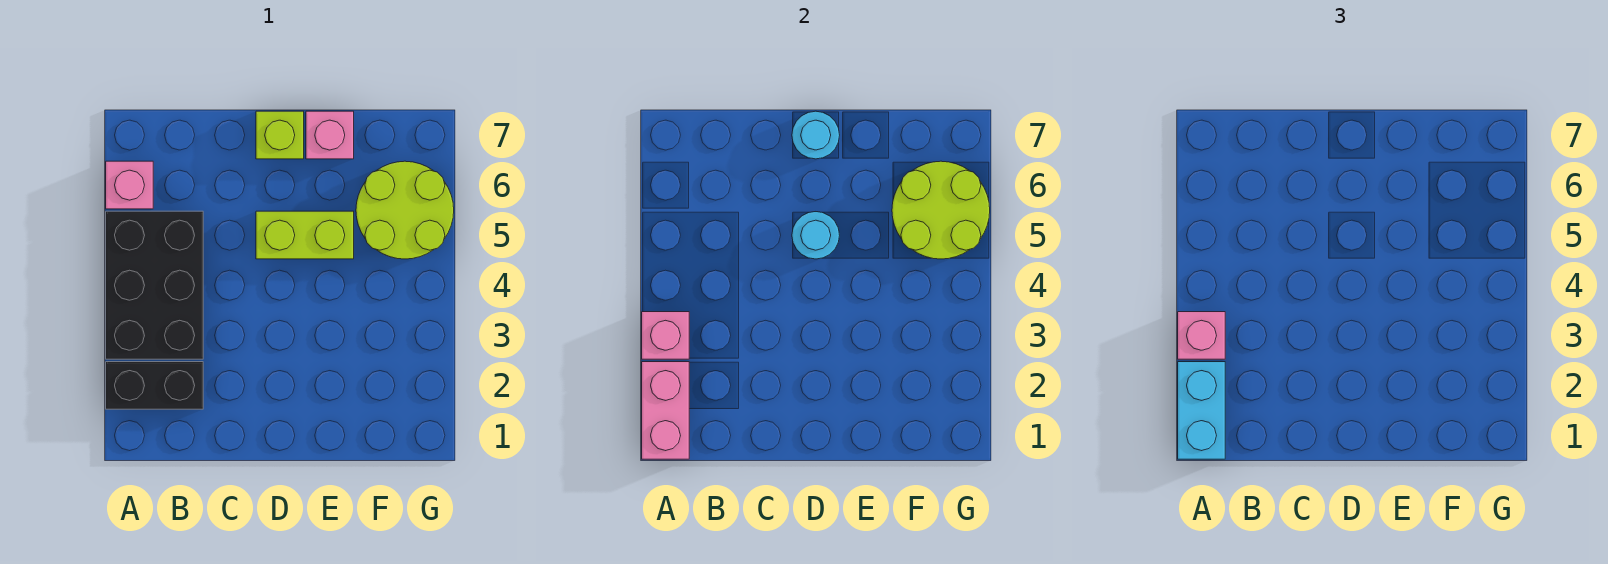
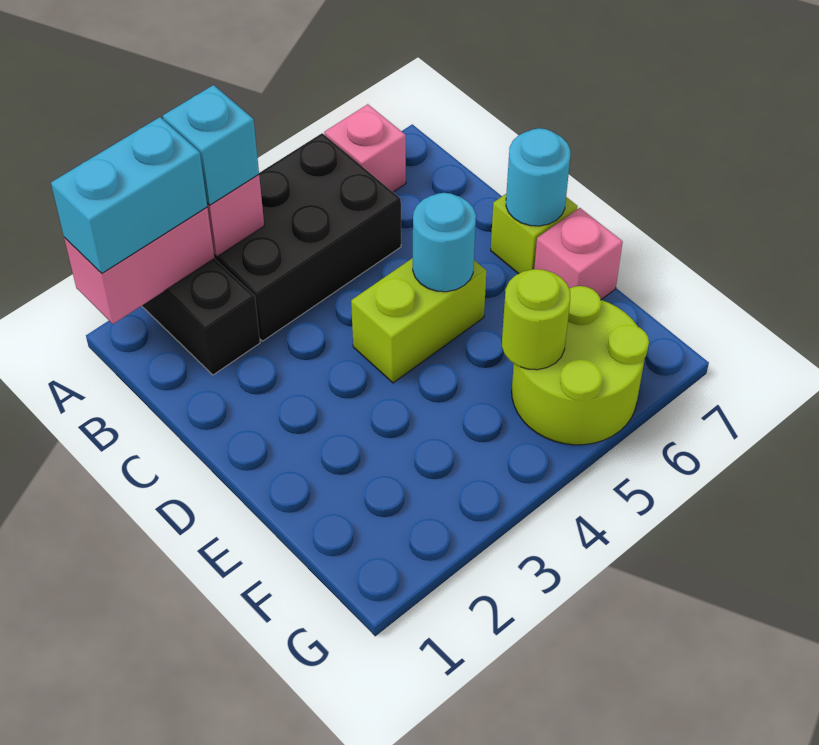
pink brick A3 level 3 -> cyan brick A3 level 3
lime brick D5:E5 level 1 -> lime brick D4:D5 level 1
lime round brick F5:G6 level 2 -> lime round brick F5 level 2

